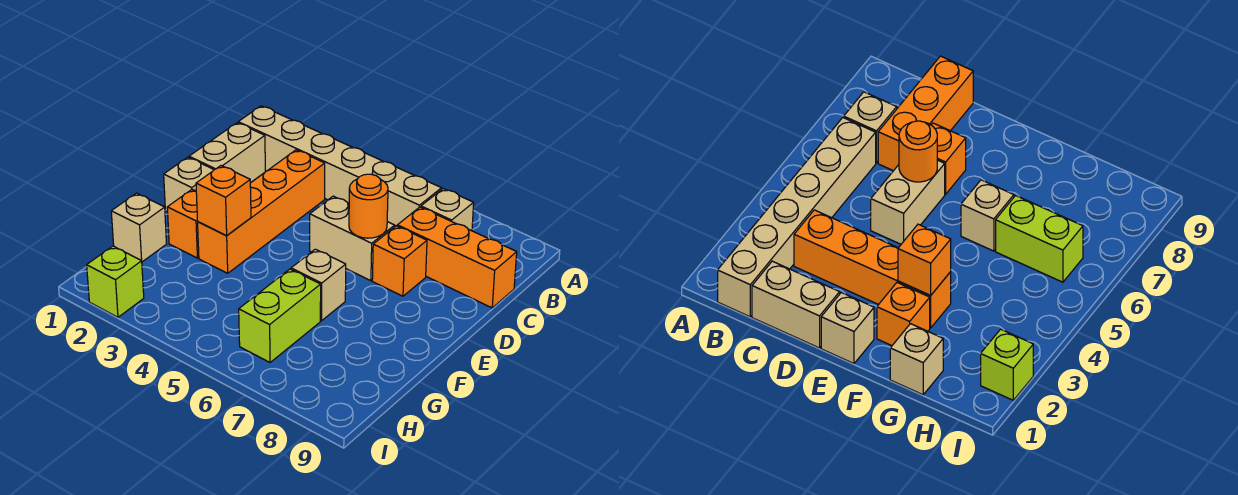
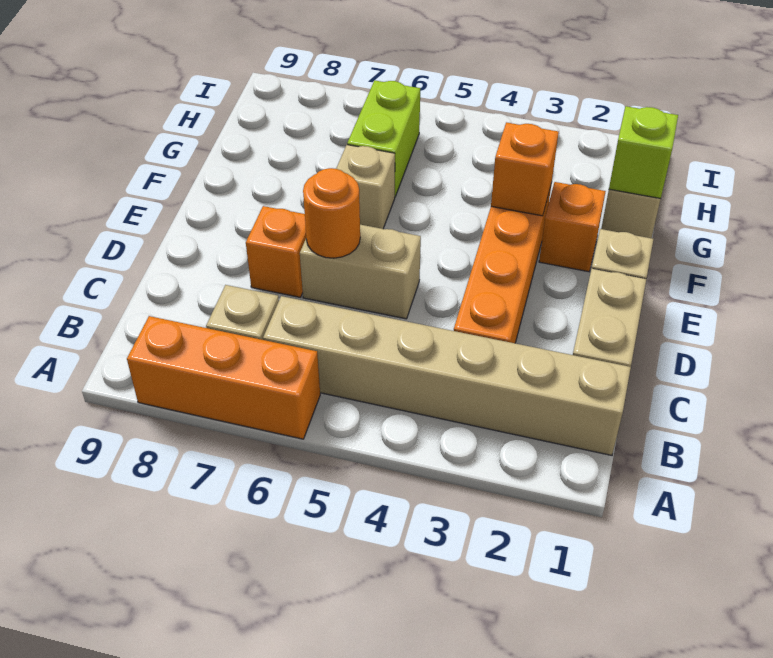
orange brick C7:C9 level 1 -> orange brick A6:A8 level 1
lime brick I2 level 1 -> lime brick G1 level 2

